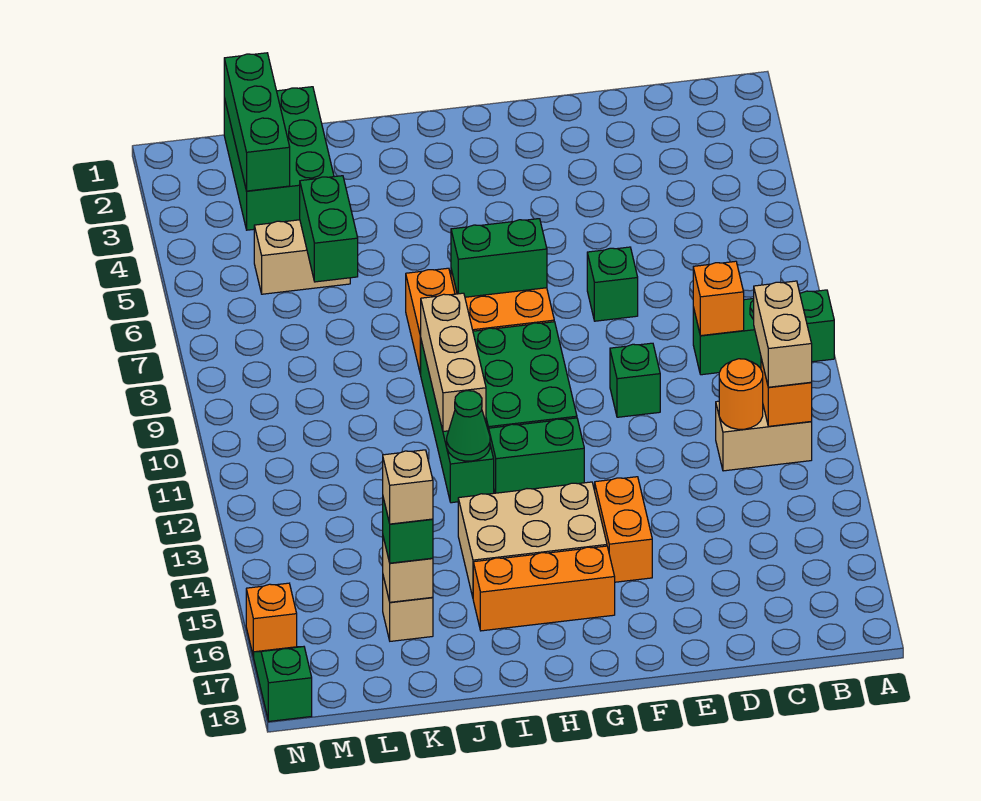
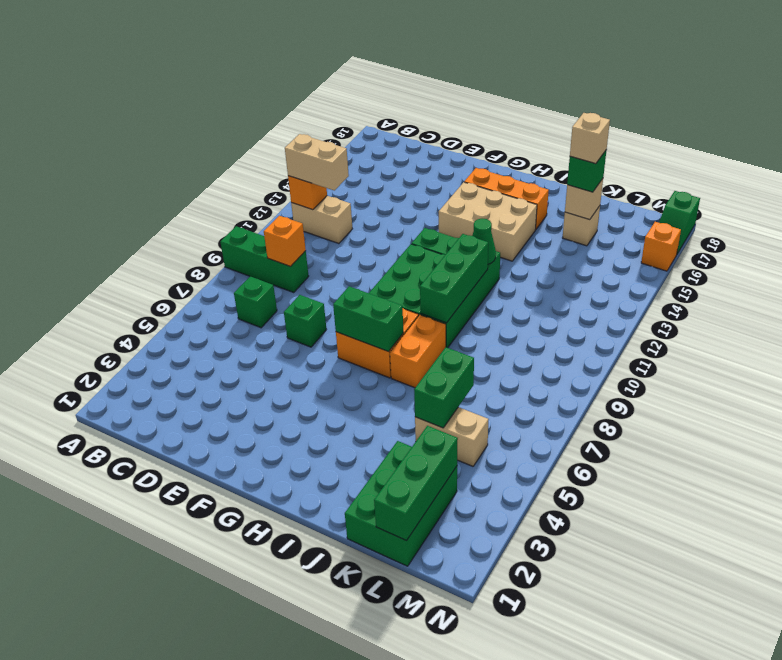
tan brick B11:B12 level 3 -> tan brick B12:C12 level 3
orange round brick C12 level 2 -> none
green brick E10 level 1 -> green brick C7 level 1
orange brick F14:F15 level 1 -> none
tan brick I9:I11 level 2 -> green brick I9:I11 level 2

